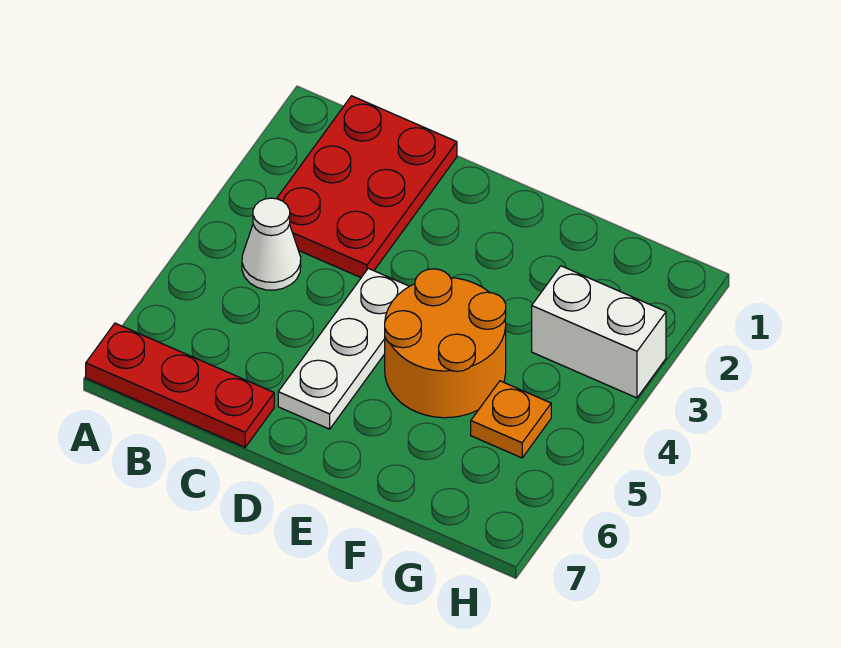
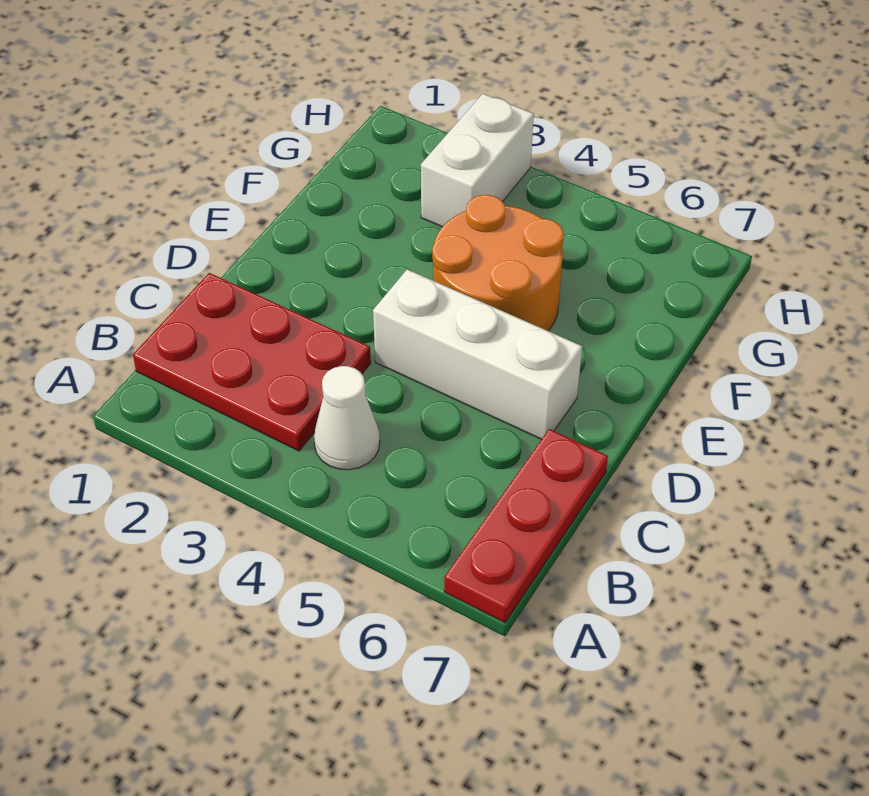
white plate D4:D6 level 1 -> white brick D4:D6 level 1
orange plate G5 level 1 -> none

